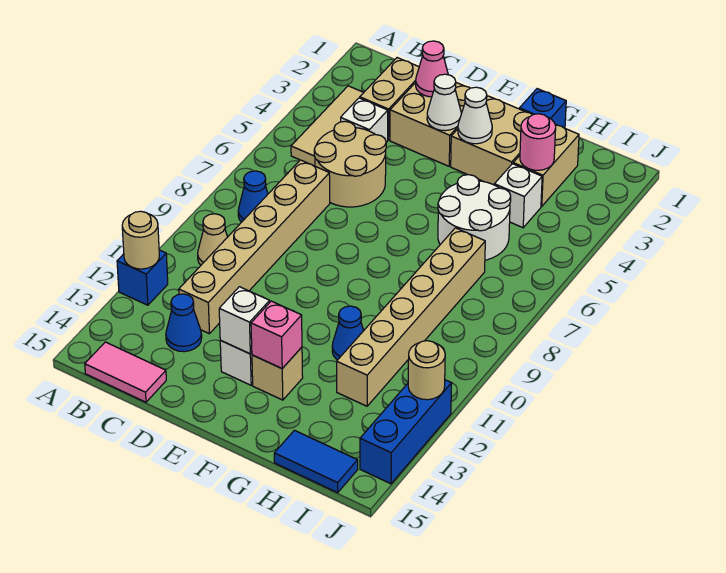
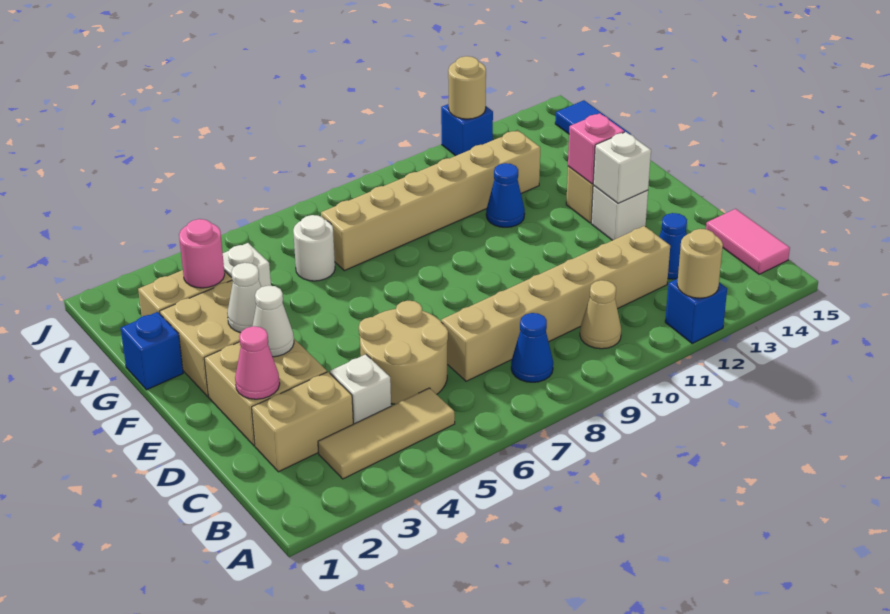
white round brick G5:H6 level 1 -> white round brick H6 level 1
blue brick J12:J14 level 1 -> blue brick J12 level 1

